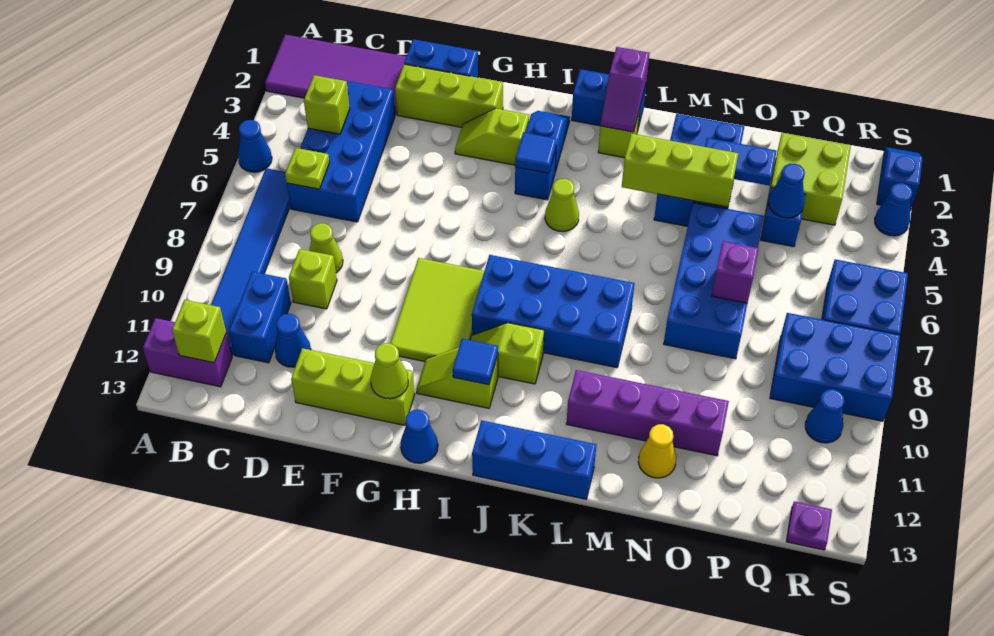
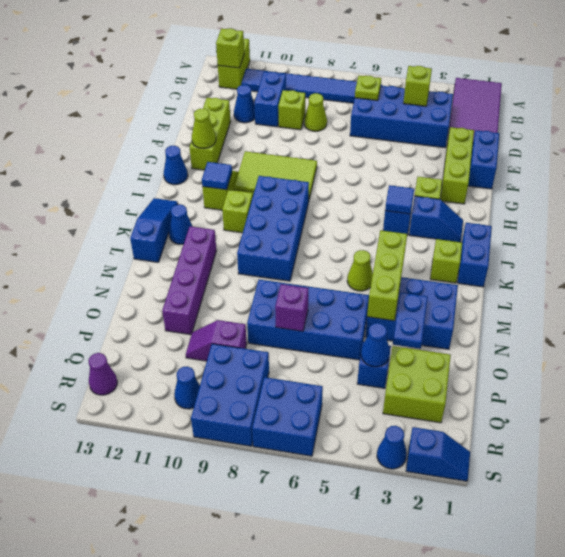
blue cone A5 level 1 -> blue cone K12 level 1
purple brick A12:B12 level 1 -> lime brick A12:B12 level 1
blue brick C10:C11 level 1 -> blue brick C10:D10 level 1
lime cone J5 level 1 -> lime cone L5 level 1
blue brick J13:L13 level 1 -> blue slope J13:L13 level 1 top L
purple slope K1:K2 level 2 top 1 -> purple slope P9:P10 level 1 top 9
yellow cone N12 level 1 -> none
purple plate R13 level 1 -> purple cone R13 level 1

